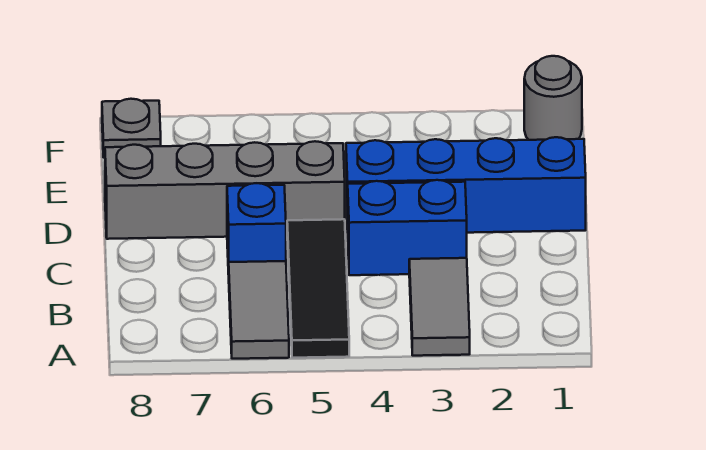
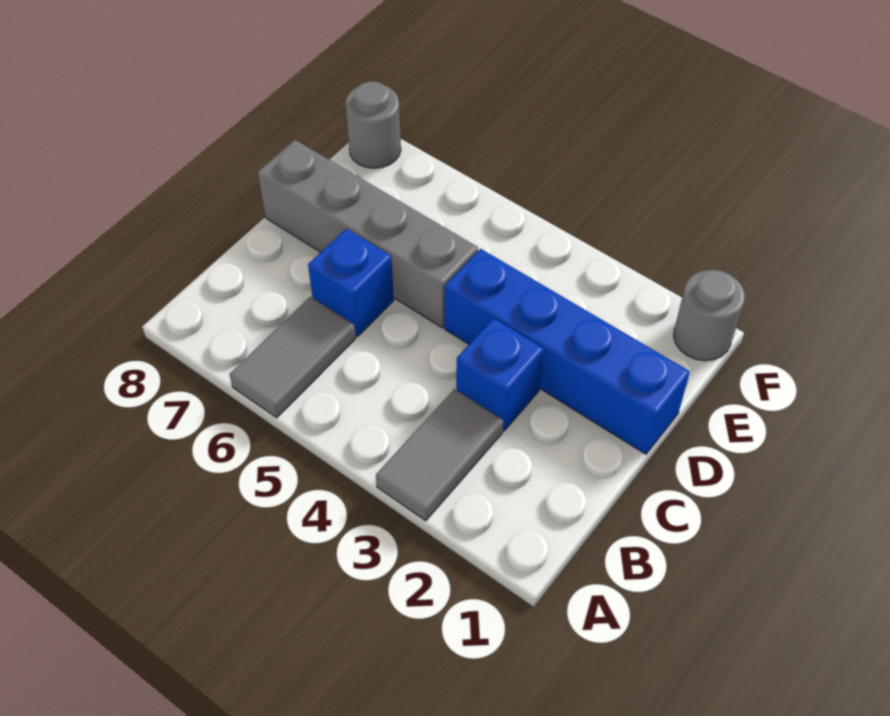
black tile A5:C5 level 1 -> none
blue brick C3:C4 level 1 -> blue brick C3 level 1
grey plate F8 level 1 -> grey round brick F8 level 1

